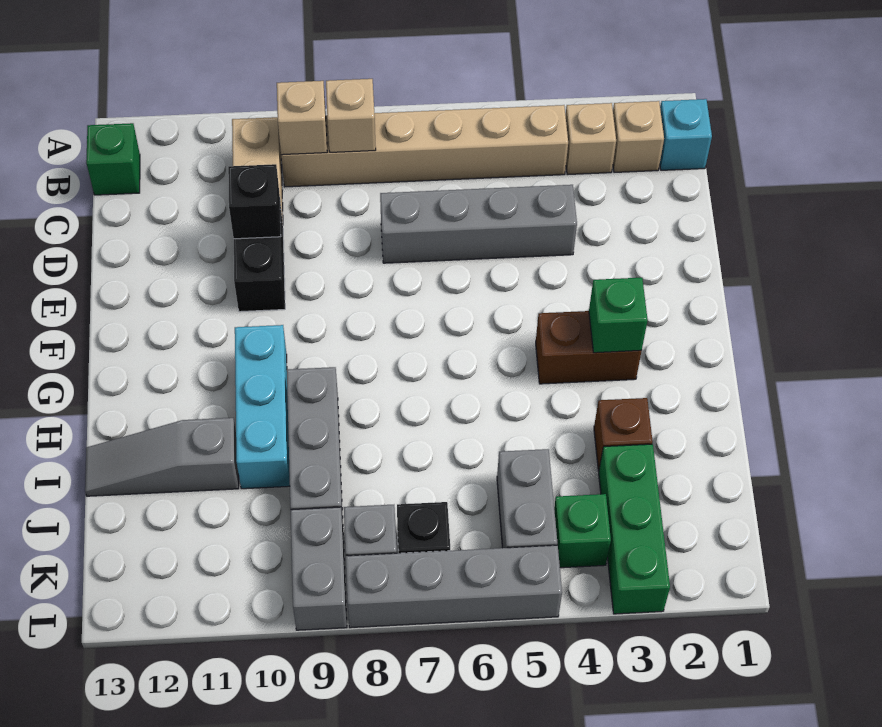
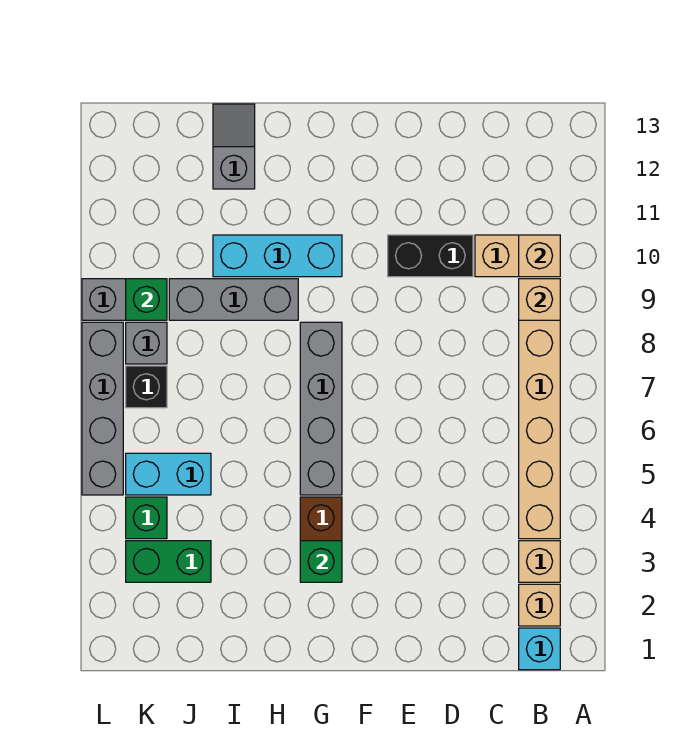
tan brick B8 level 2 -> tan brick B10 level 2
green brick B13 level 1 -> green brick K9 level 2
grey brick D4:D7 level 1 -> grey brick G5:G8 level 1
black brick D10 level 2 -> none
brown brick I3 level 1 -> none
grey slope I11:I13 level 1 top 11 -> grey slope I12:I13 level 1 top 12
green brick J3:L3 level 1 -> green brick J3:K3 level 1
grey brick J5:K5 level 1 -> cyan brick J5:K5 level 1

